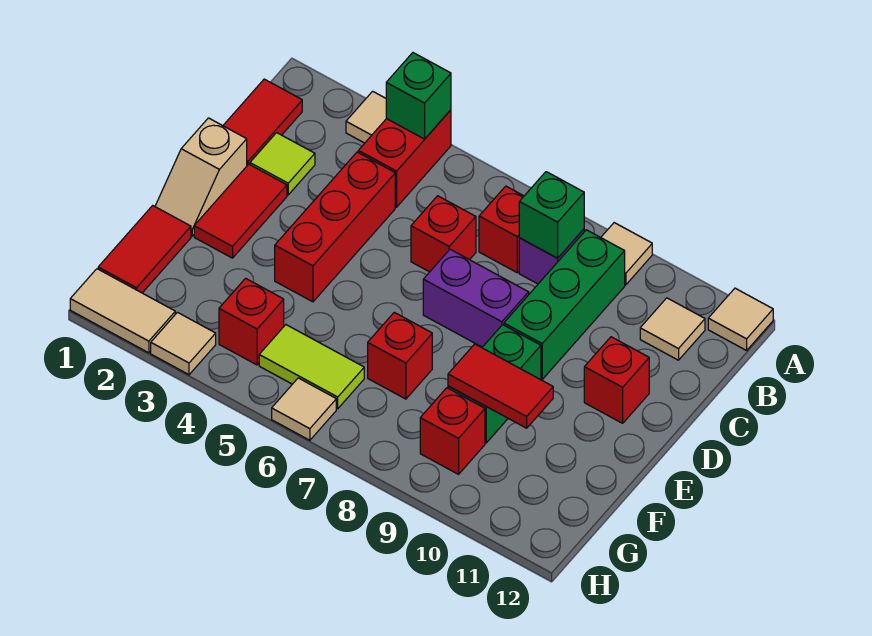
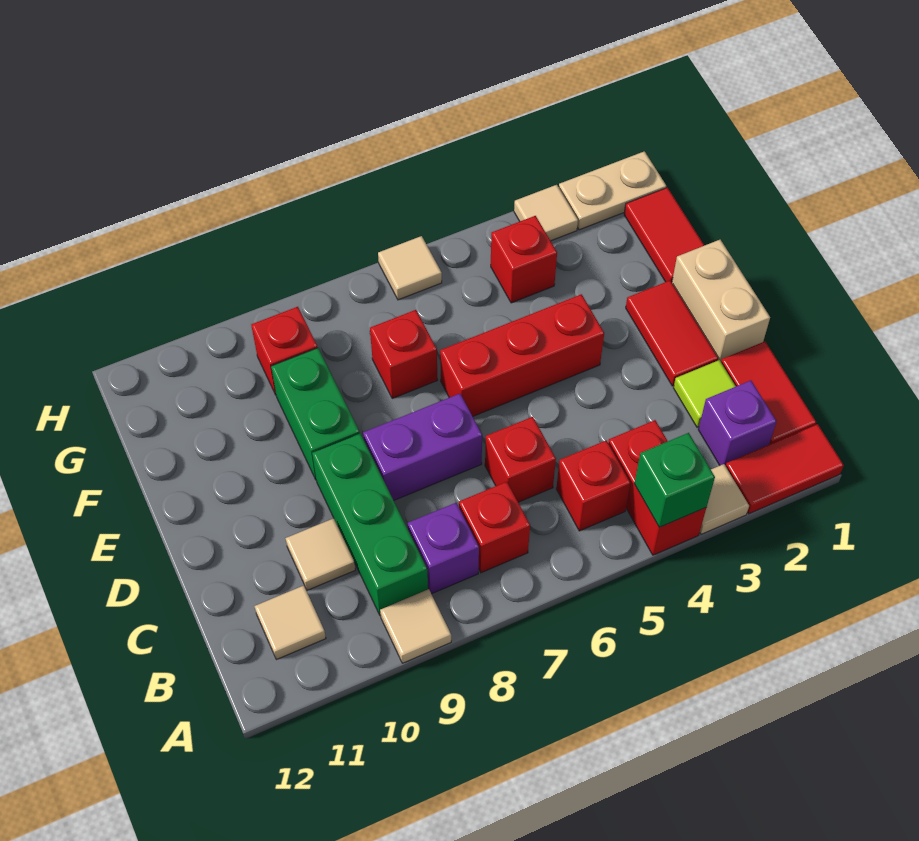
tan tile A12 level 1 -> tan tile C10 level 1
none -> purple brick B2 level 1
green brick B8 level 2 -> none
red brick C4:E4 level 1 -> red brick E4:E6 level 1
tan slope D1:E1 level 1 top D -> tan brick D1:E1 level 1
red brick D11 level 1 -> red brick B5 level 1
red tile F9:F10 level 2 -> red tile A1:A2 level 1
lime tile G5:G6 level 1 -> none
tan tile H1:H2 level 1 -> tan plate H1:H2 level 1

